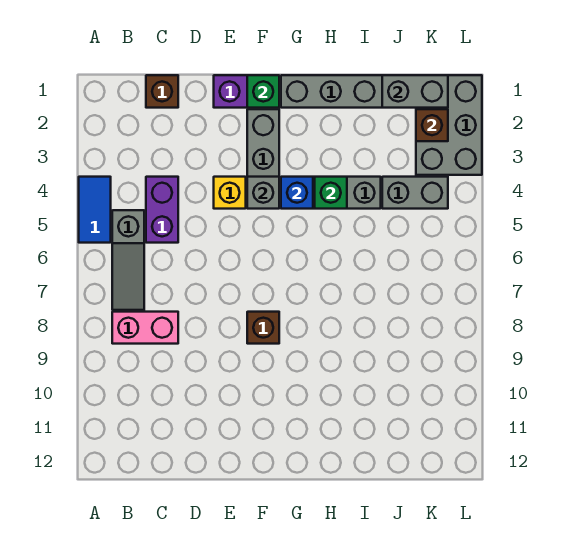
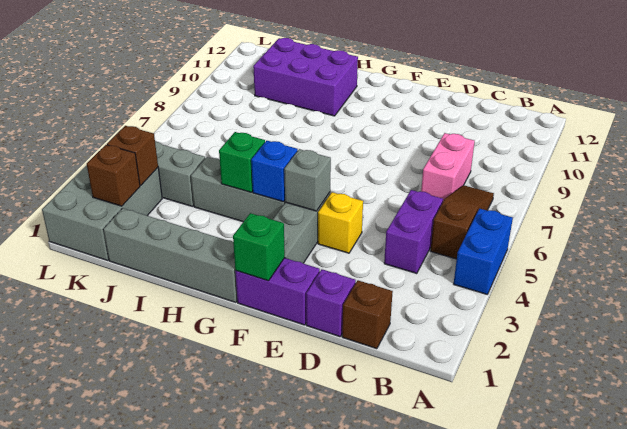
blue tile A4:A5 level 1 -> blue brick A4:A5 level 1
grey slope B5:B7 level 1 top 5 -> brown slope B5:B7 level 1 top 5
pink brick B8:C8 level 1 -> pink brick C7:C8 level 1
none -> purple brick D1 level 1
brown brick F8 level 1 -> brown brick K3 level 2
none -> purple brick H10:J11 level 1
grey brick J1:K1 level 2 -> none

